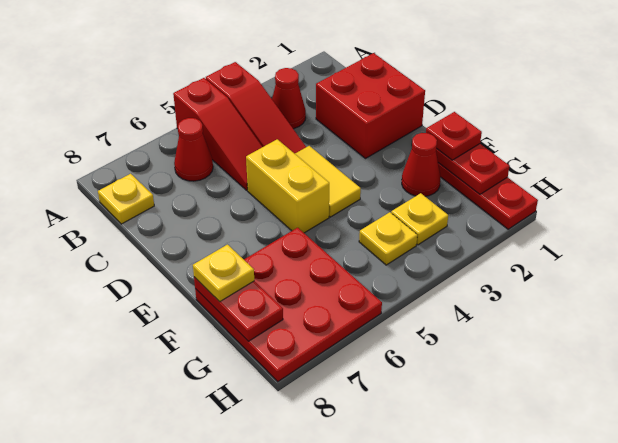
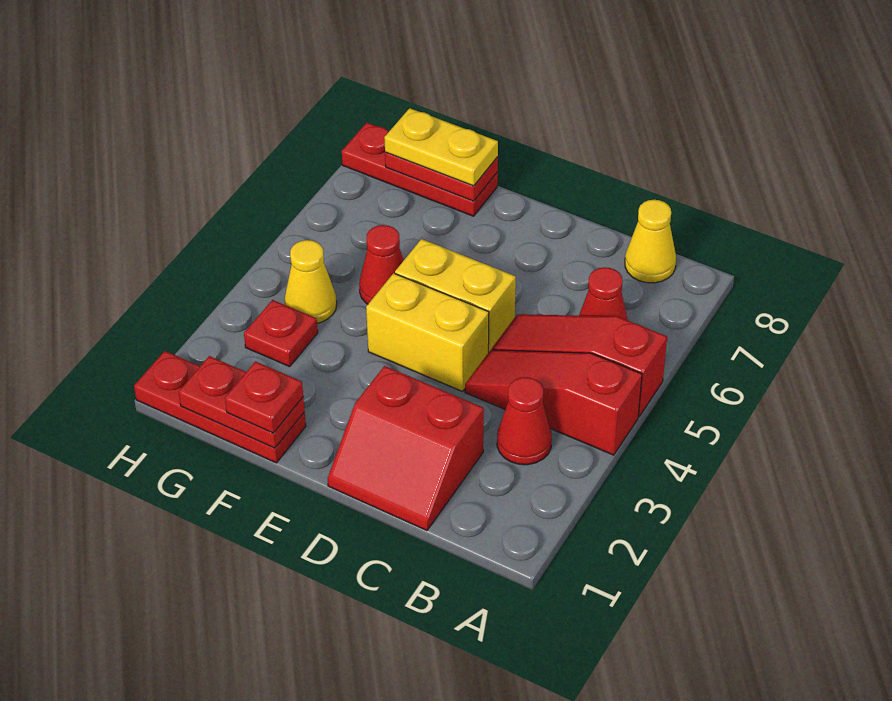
yellow plate B8 level 1 -> yellow cone B8 level 1
red brick C1:D2 level 1 -> red slope C1:D2 level 1 top 2
yellow tile D4:E4 level 1 -> yellow brick D4:E4 level 1
red cone F2 level 1 -> red cone F5 level 1
red plate F6:H8 level 1 -> red plate F8:H8 level 1
yellow plate F8 level 3 -> yellow plate F8:G8 level 3
yellow plate G3 level 1 -> red plate G3 level 1
yellow plate G4 level 1 -> yellow cone G4 level 1

